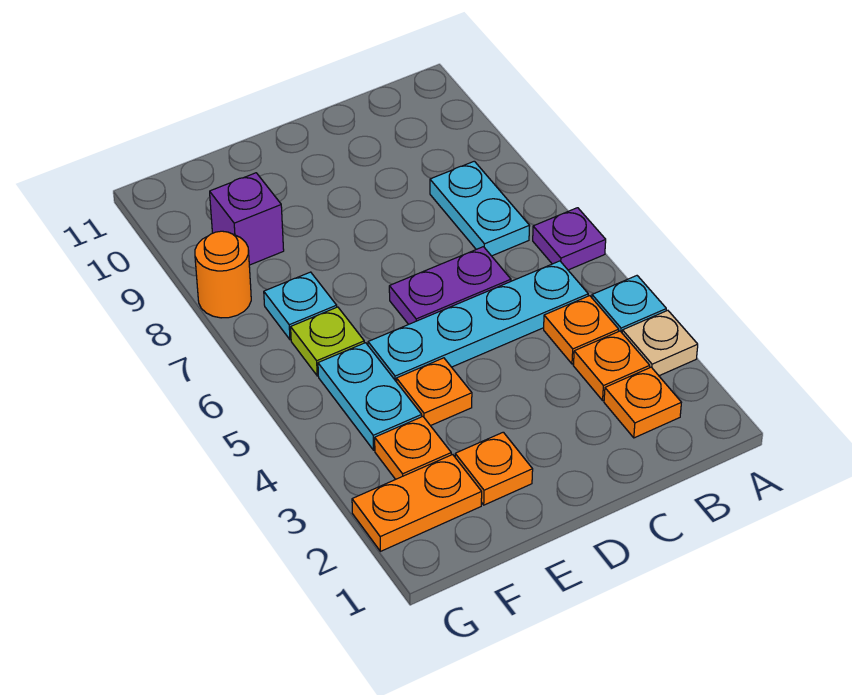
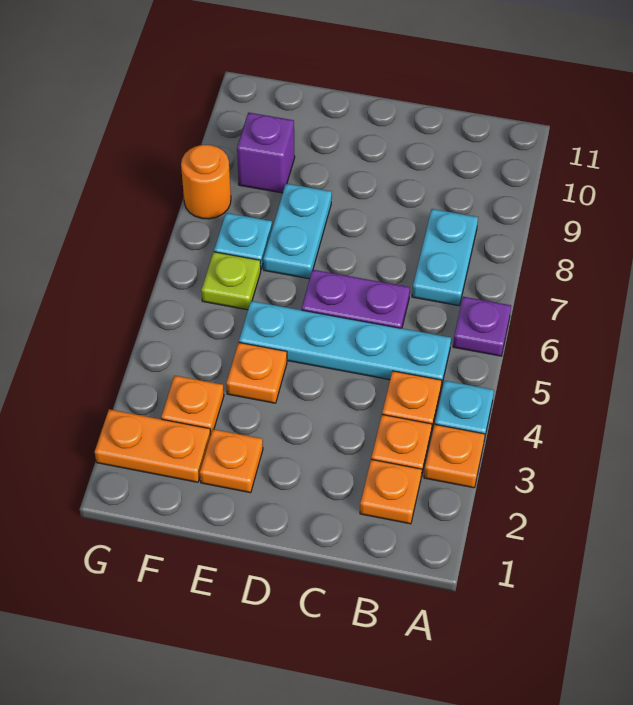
tan plate A3 level 1 -> orange plate A3 level 1
cyan plate F4:F5 level 1 -> cyan plate E7:E8 level 1

